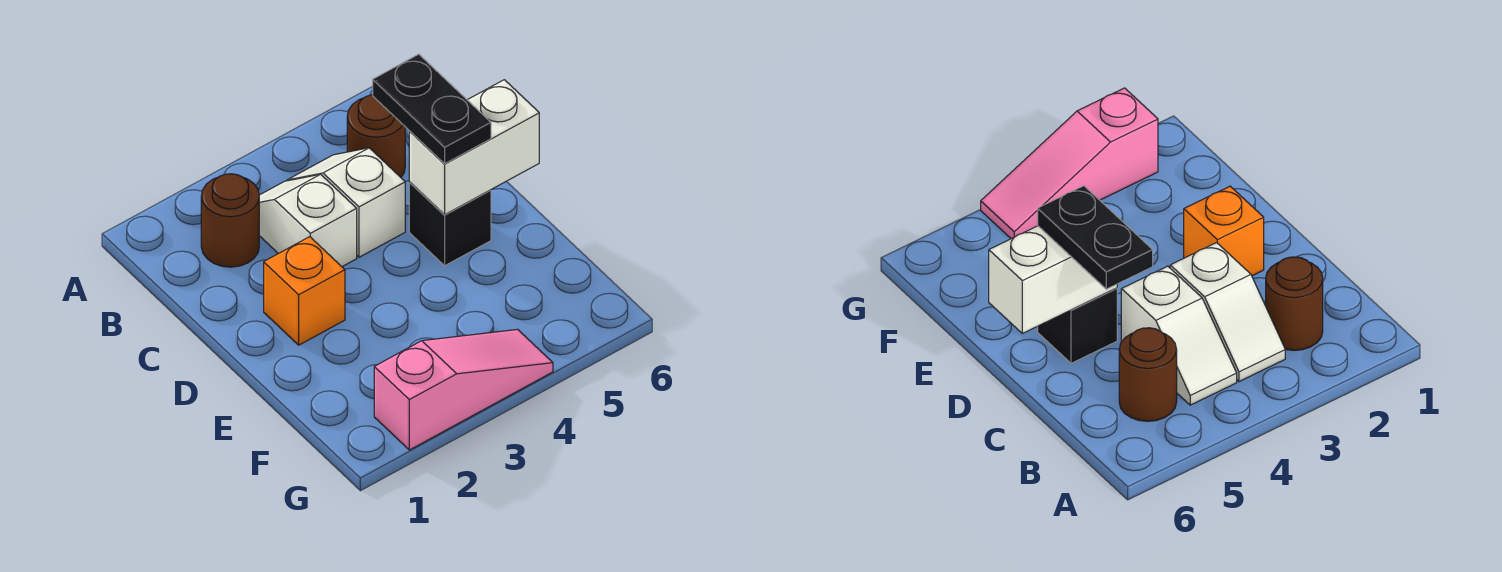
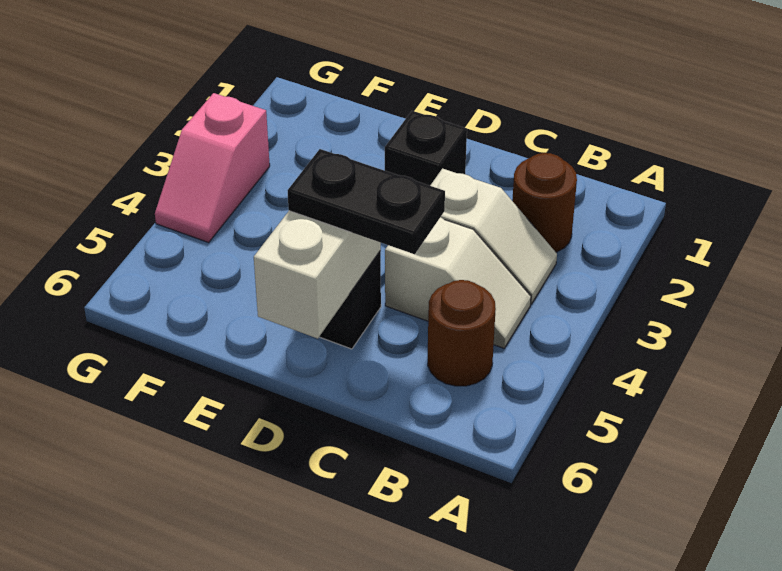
orange brick D2 level 1 -> black brick D2 level 1
pink slope G2:G4 level 1 top 2 -> pink slope G3:G4 level 1 top 3

